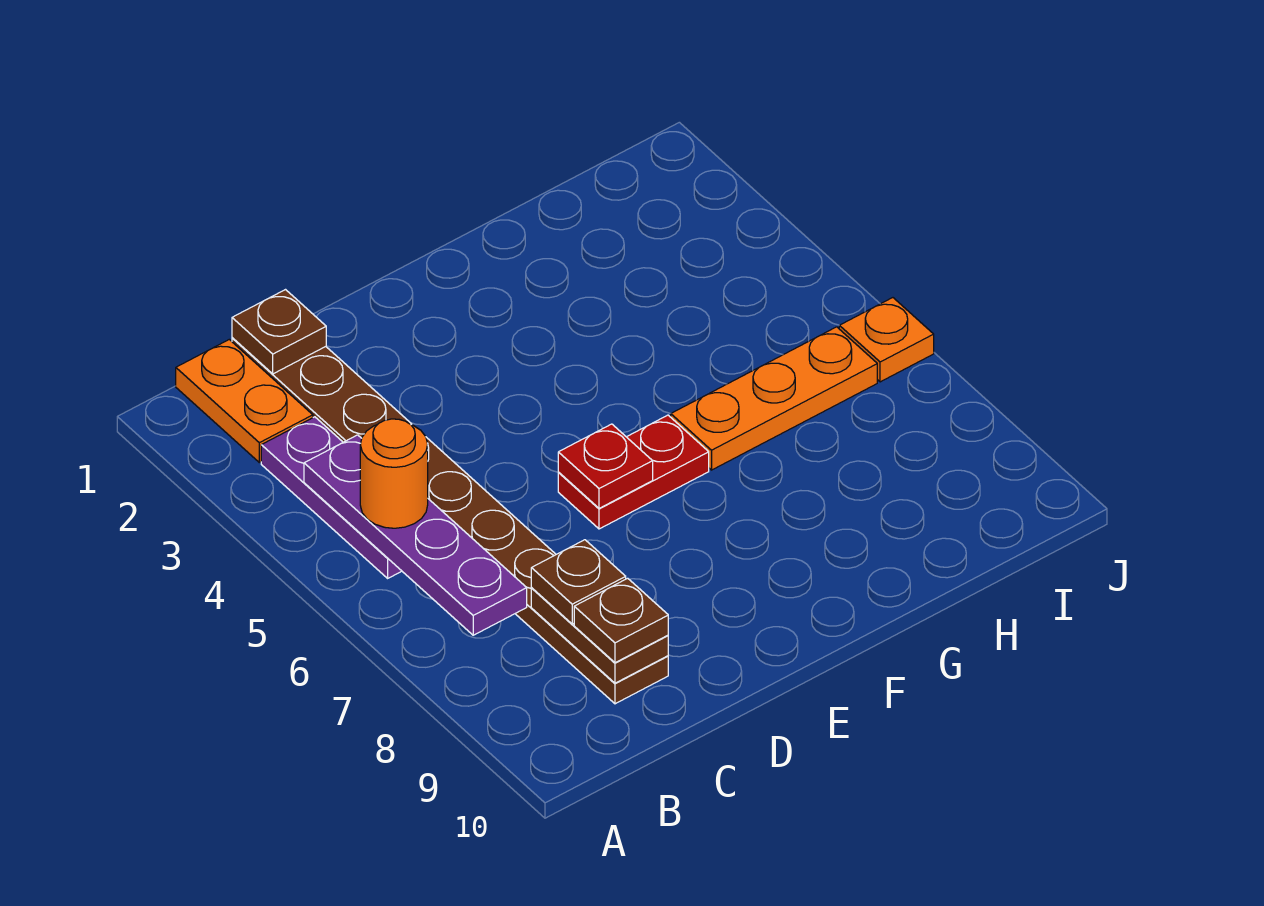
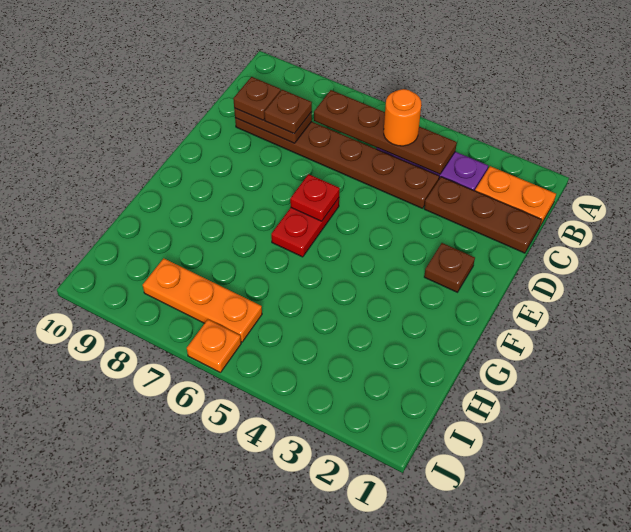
purple plate B4:B7 level 2 -> brown plate B4:B7 level 2
brown plate C1 level 2 -> brown plate E2 level 1
orange plate G6:I6 level 1 -> orange plate I6:I8 level 1

